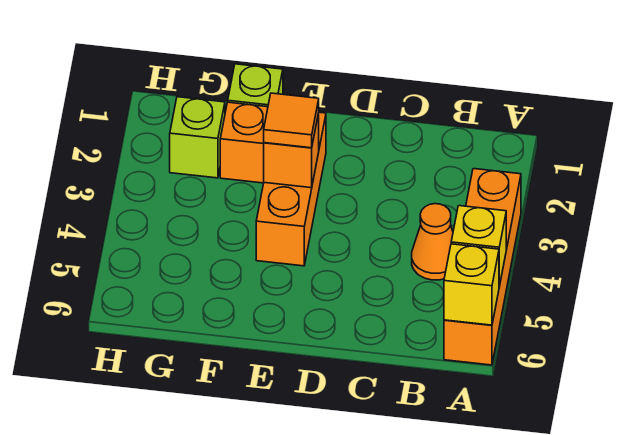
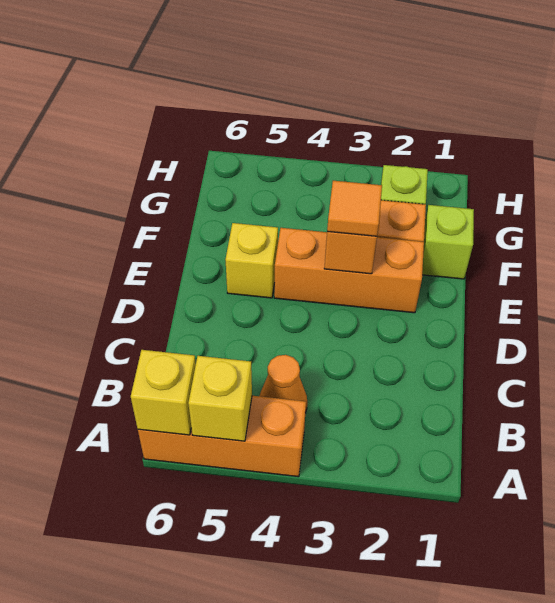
orange brick A3:A6 level 1 -> orange brick A4:A6 level 1
none -> yellow brick E5 level 1

